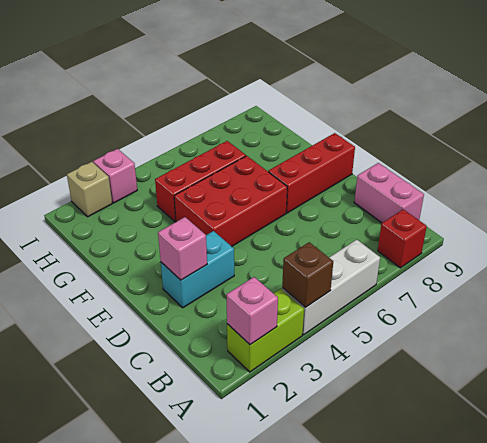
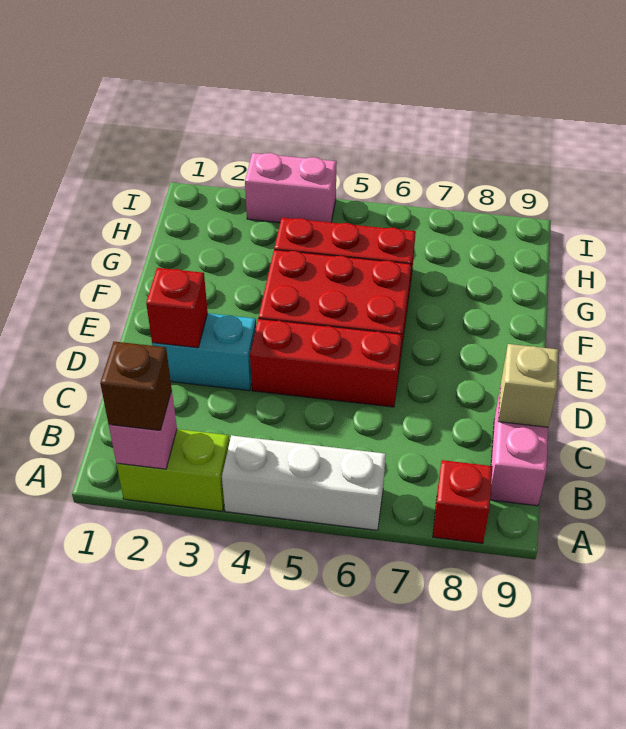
brown brick A4 level 2 -> brown brick A2 level 3
pink brick D2 level 2 -> red brick D2 level 2
red brick E7:E9 level 1 -> red brick D4:D6 level 1
tan brick I2 level 1 -> tan brick C9 level 2
pink brick I3 level 1 -> pink brick I3:I4 level 1

